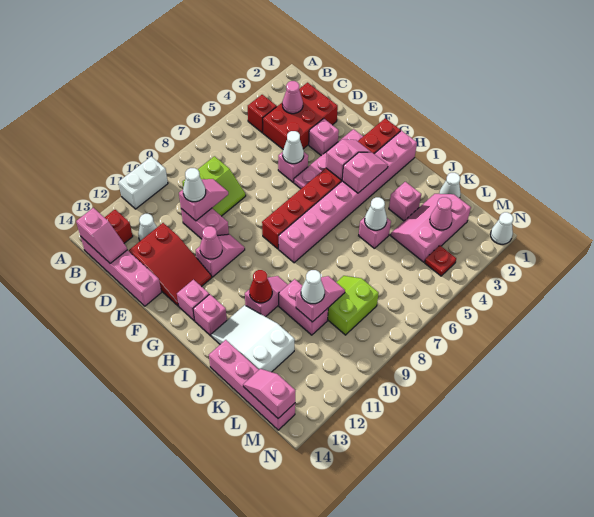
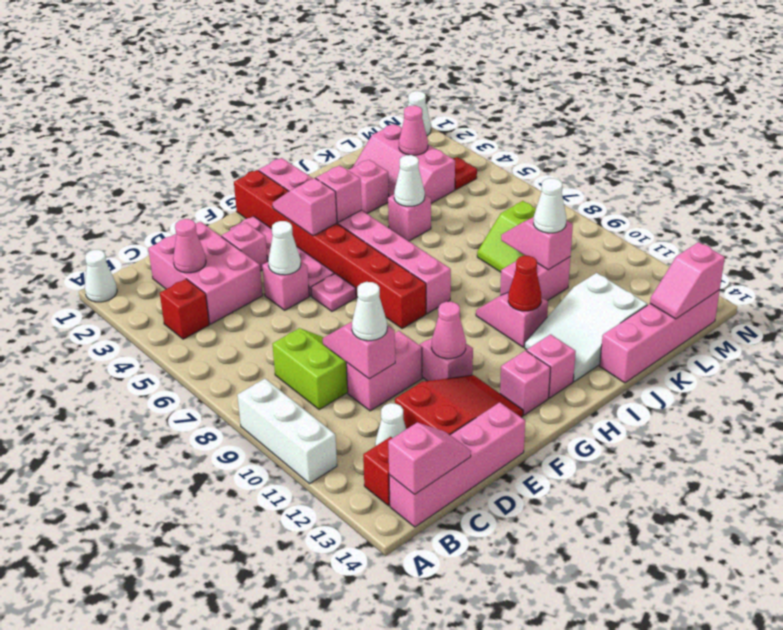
white brick A10:A11 level 1 -> white brick A9:A11 level 1
red brick C2:D4 level 1 -> pink brick C2:D4 level 1
none -> pink plate F6 level 1
white cone K1 level 1 -> white cone A1 level 1

